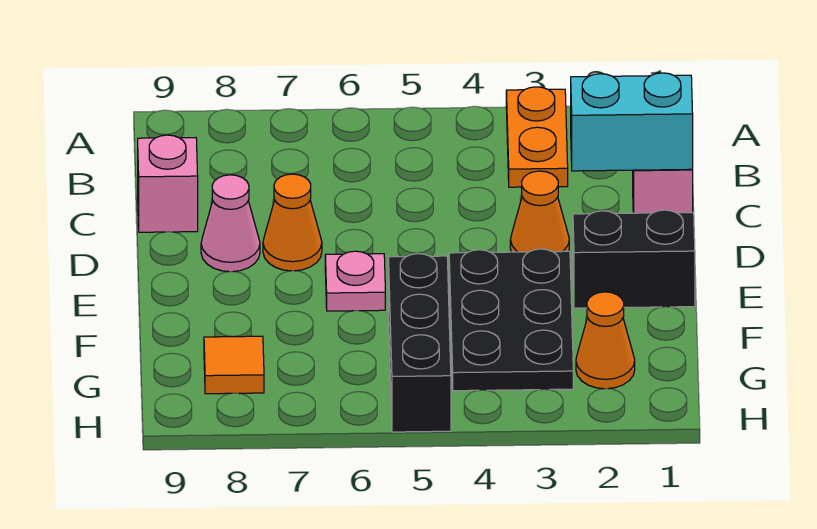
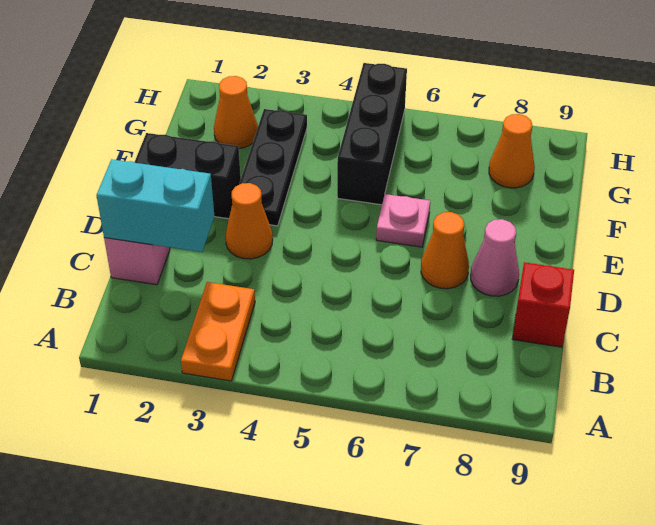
pink brick C9 level 1 -> red brick C9 level 1
black plate E3:G4 level 1 -> black plate E3:G3 level 1
orange tile G8 level 1 -> orange cone G8 level 1

